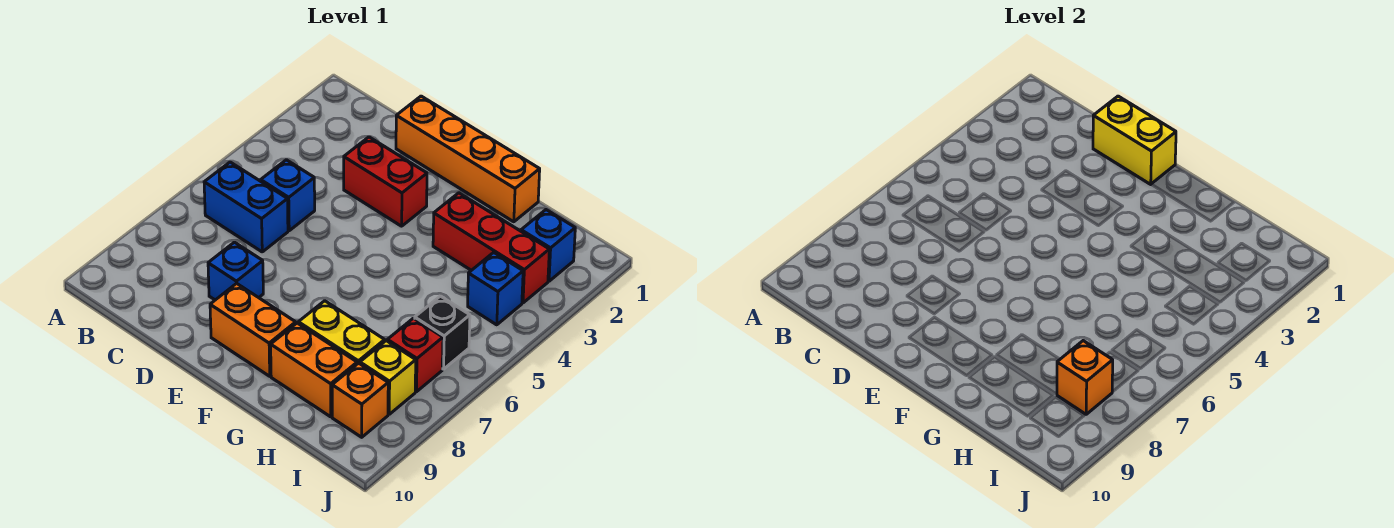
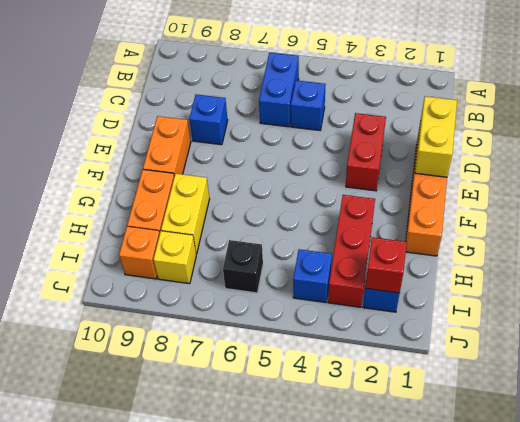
red brick I7 level 1 -> red brick I2 level 2
orange brick I8 level 2 -> none

